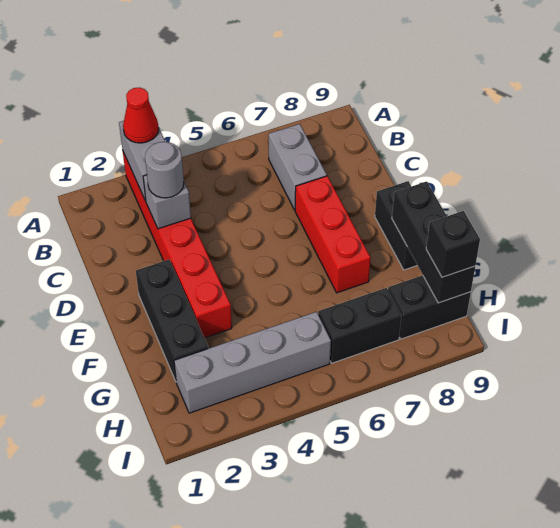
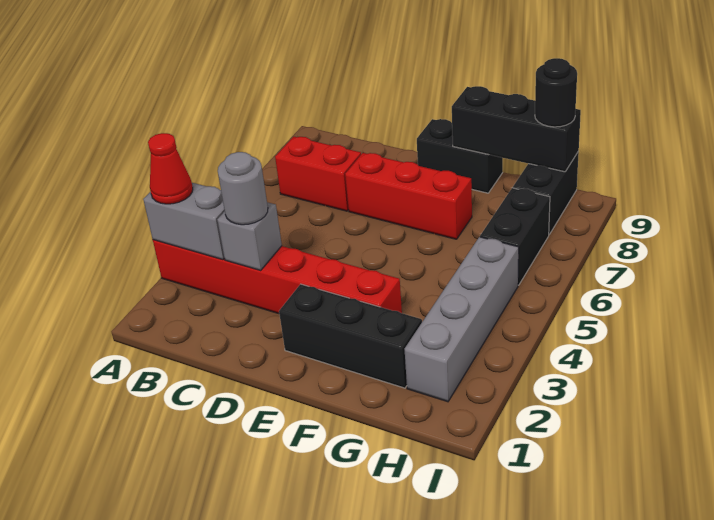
grey brick B7:C7 level 1 -> red brick B7:C7 level 1
black brick H9 level 3 -> black round brick H9 level 3

